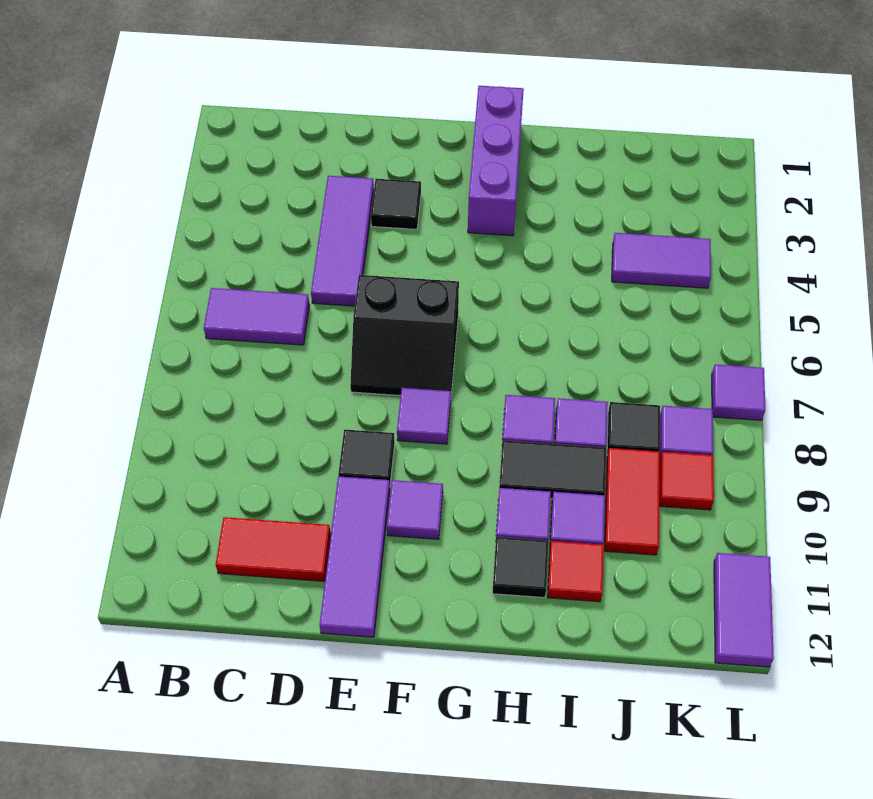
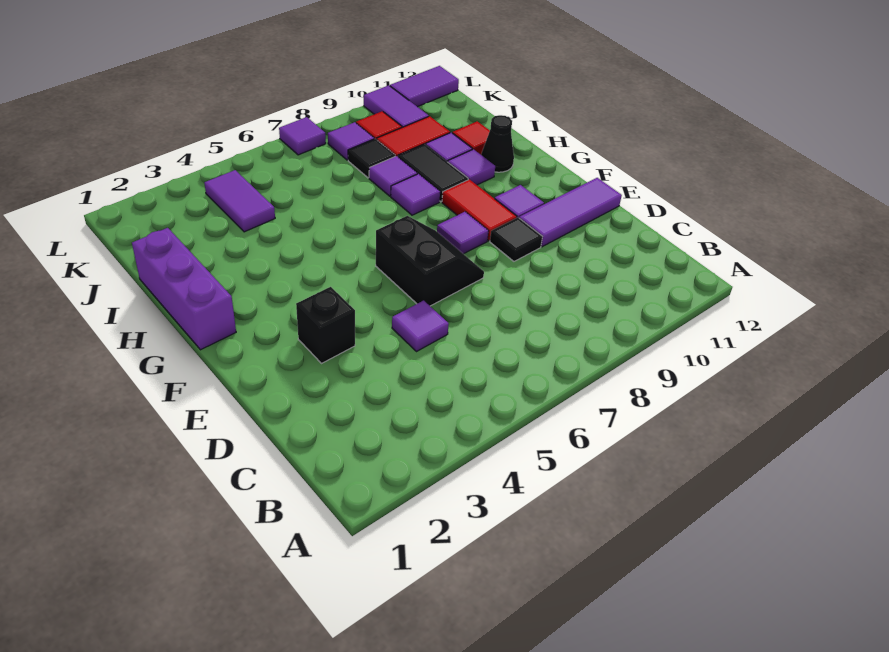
purple tile B6:C6 level 1 -> purple tile K10:L10 level 1
red tile C11:D11 level 1 -> red tile F9:G9 level 1
purple tile D3:D5 level 1 -> purple tile D5 level 1
black tile E3 level 1 -> black brick E3 level 1
purple brick G1:G3 level 1 -> purple brick G1:I1 level 1
black tile H11 level 1 -> black cone H11 level 1

